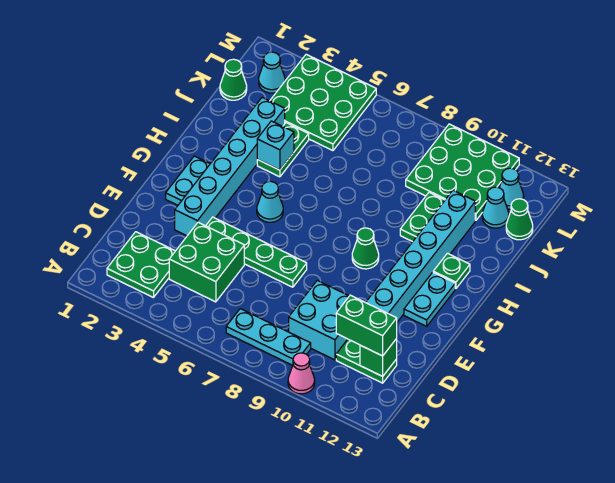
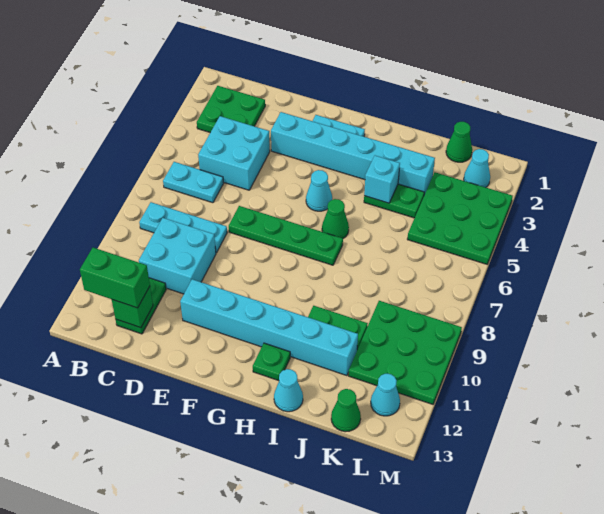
pink cone A10 level 1 -> none
cyan plate B7:B9 level 1 -> cyan plate B8:D8 level 1
green brick C4:D5 level 1 -> cyan brick C4:D5 level 1
green brick C11:C12 level 3 -> green brick B12:C12 level 3
green plate E4:E7 level 1 -> green plate E7:H7 level 1
cyan plate F12:G12 level 1 -> cyan plate B6:C6 level 1
green cone G9 level 1 -> green cone H6 level 1
cyan cone K12 level 1 -> cyan cone I13 level 1

